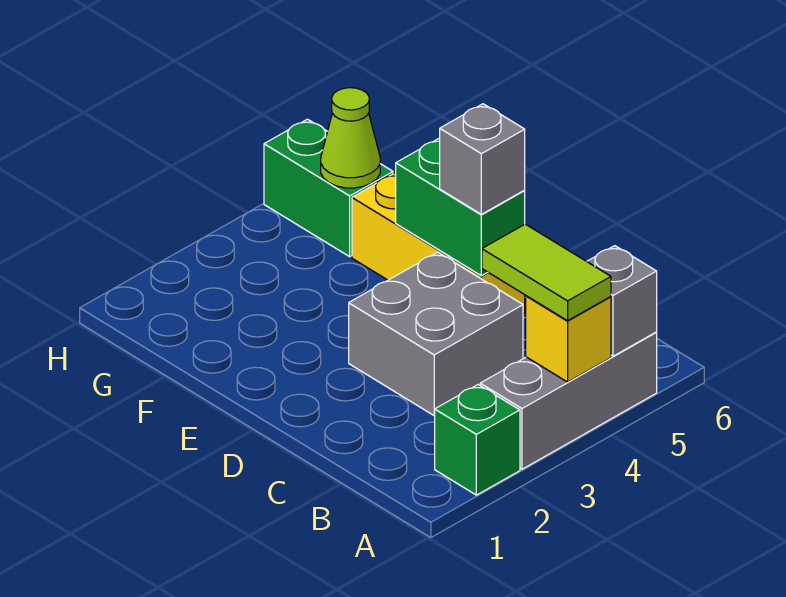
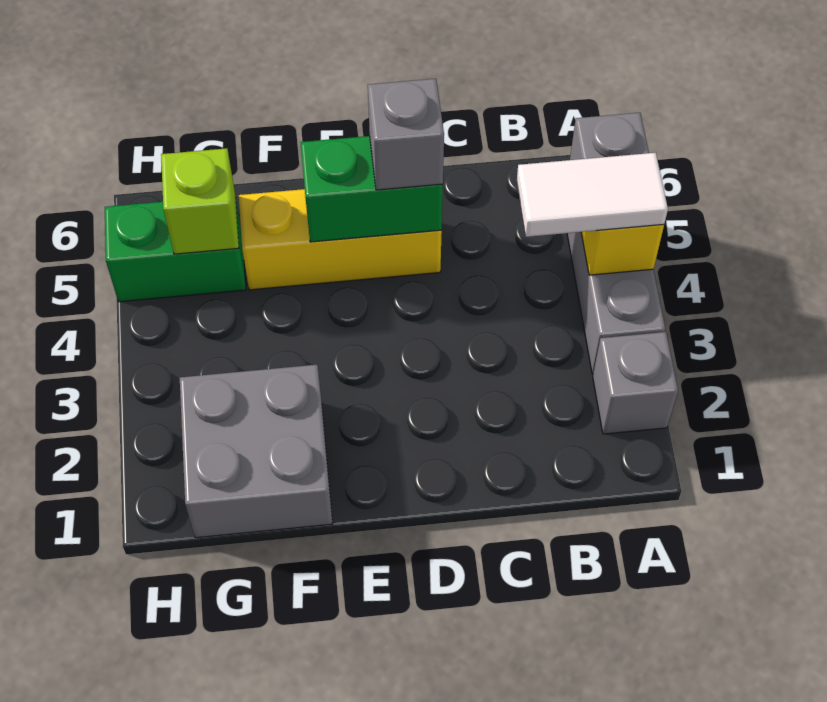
green brick A2 level 1 -> grey brick A2 level 1
lime tile A4:B4 level 3 -> white tile A4:B4 level 3
grey brick C3:D4 level 1 -> grey brick F1:G2 level 1
lime cone G5 level 2 -> lime brick G5 level 2

